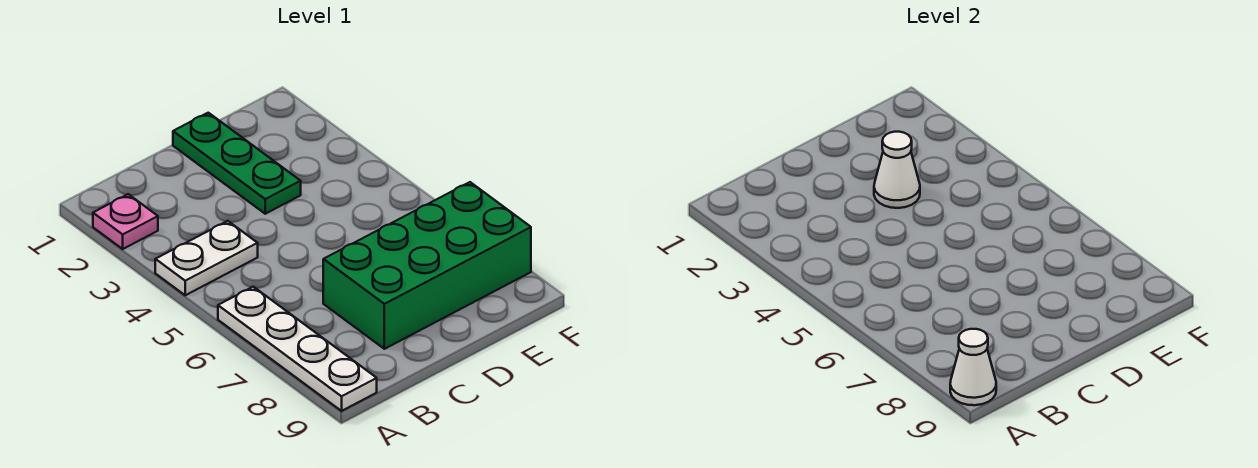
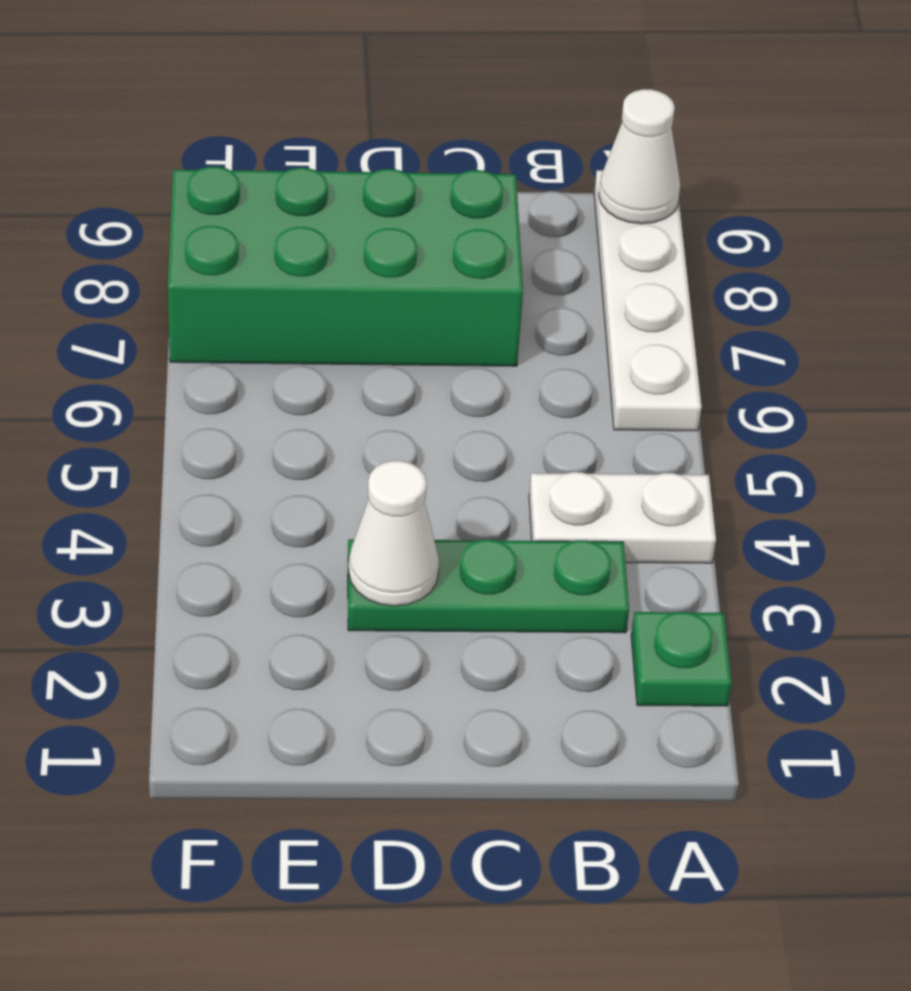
pink plate A2 level 1 -> green plate A2 level 1
green plate D1:D3 level 1 -> green plate B3:D3 level 1

